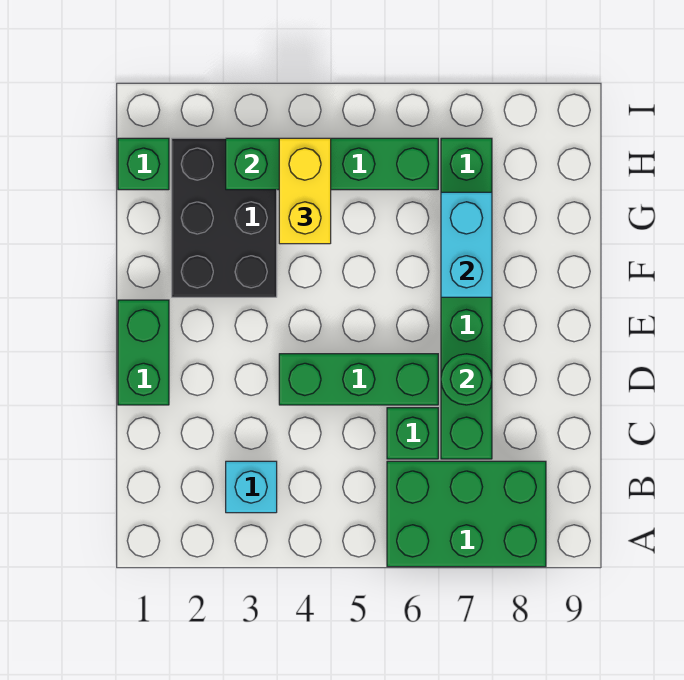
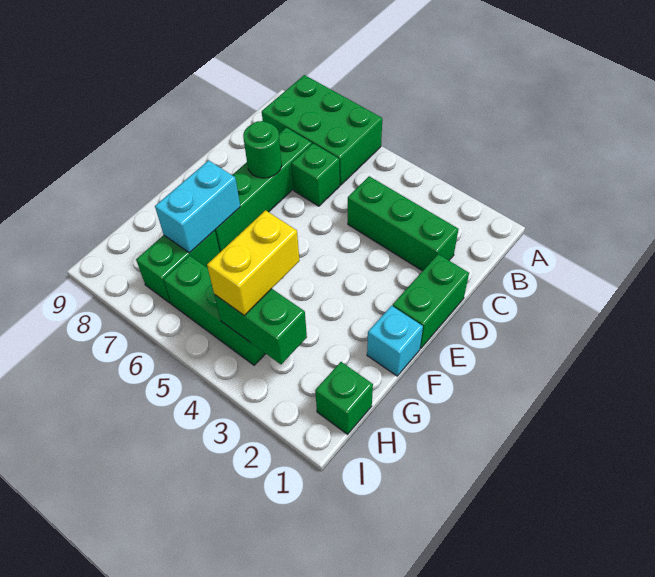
cyan brick B3 level 1 -> cyan brick F1 level 1
green brick D4:D6 level 1 -> green brick C2:C4 level 1
black brick F2:H3 level 1 -> none

